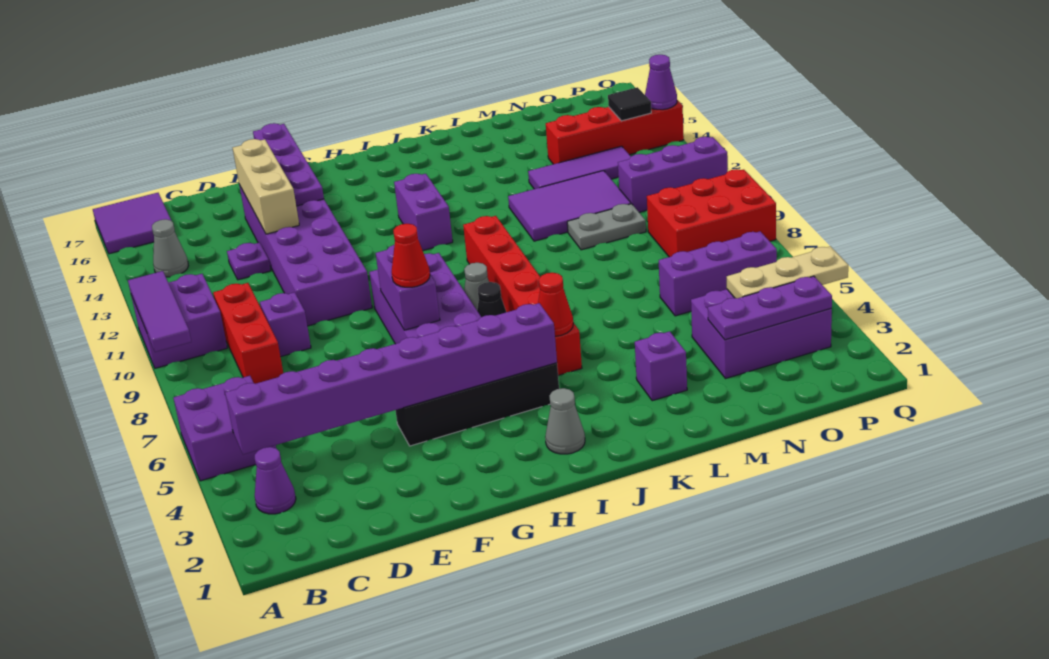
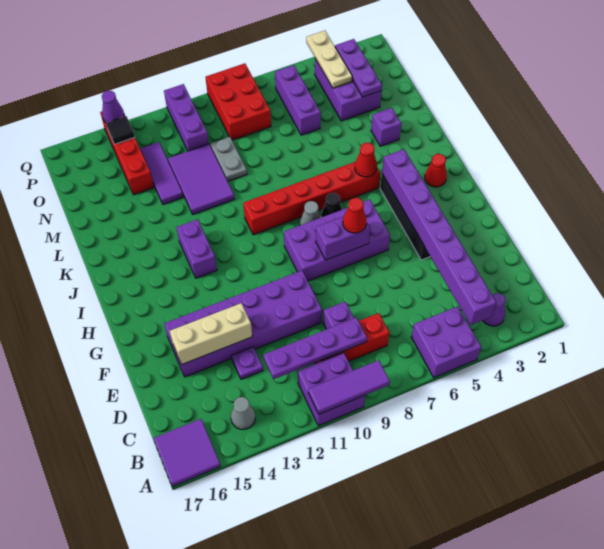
purple plate F14:F17 level 2 -> purple plate C9:C12 level 2
grey cone I2 level 1 -> red cone I2 level 1
purple brick I12:I13 level 1 -> purple brick I13:J13 level 1

